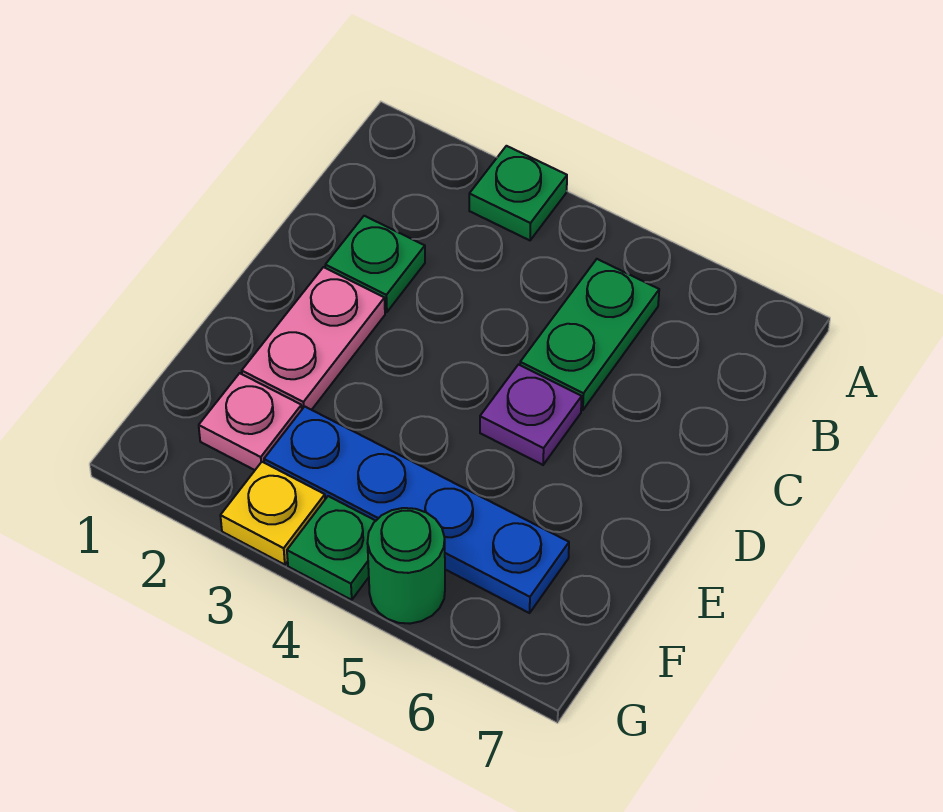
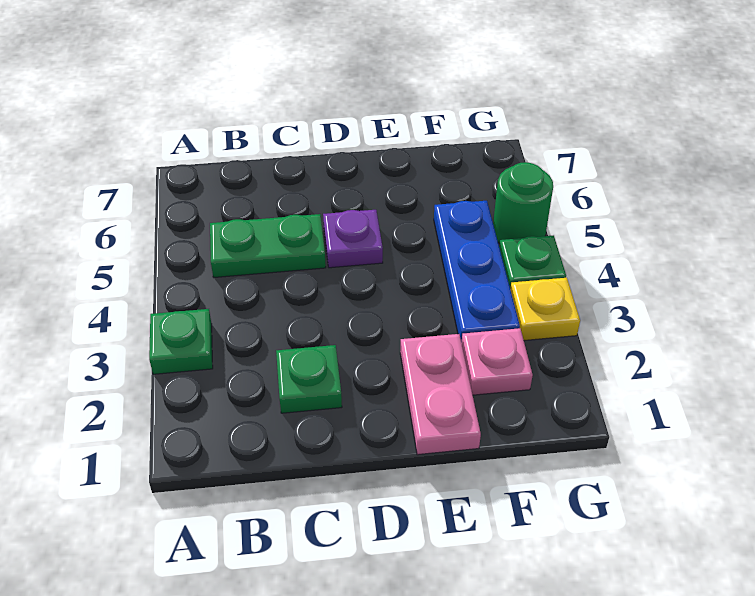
pink plate D2:E2 level 1 -> pink plate E1:E2 level 1
blue plate F3:F6 level 1 -> blue plate F3:F5 level 1

